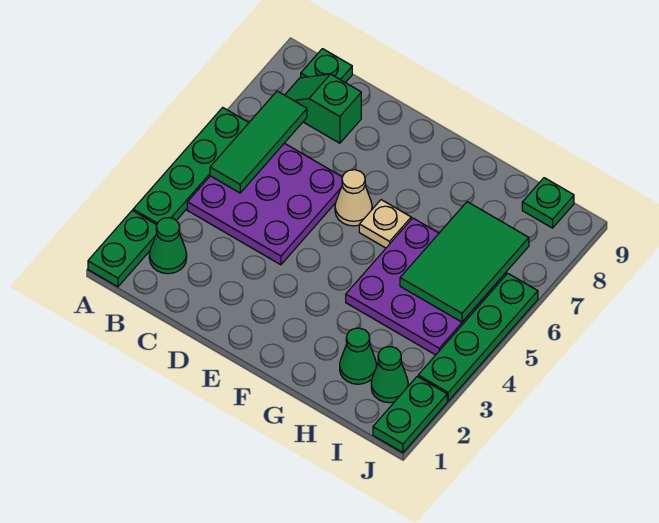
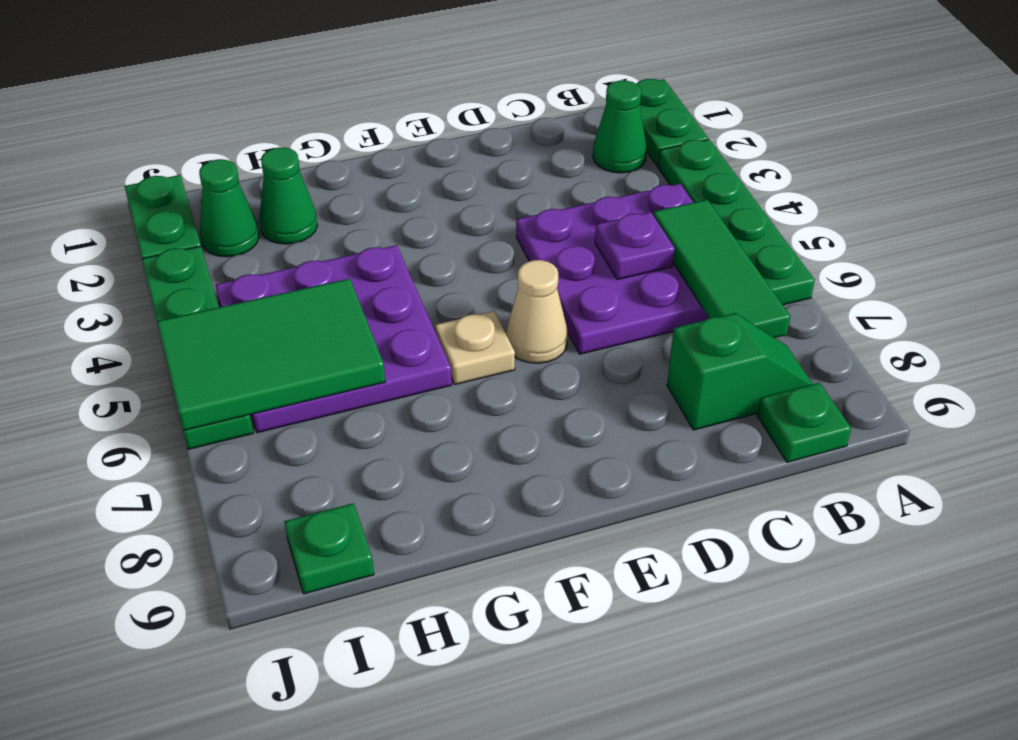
none -> purple plate C5 level 2
green tile H5:I7 level 2 -> green tile H5:J6 level 2

